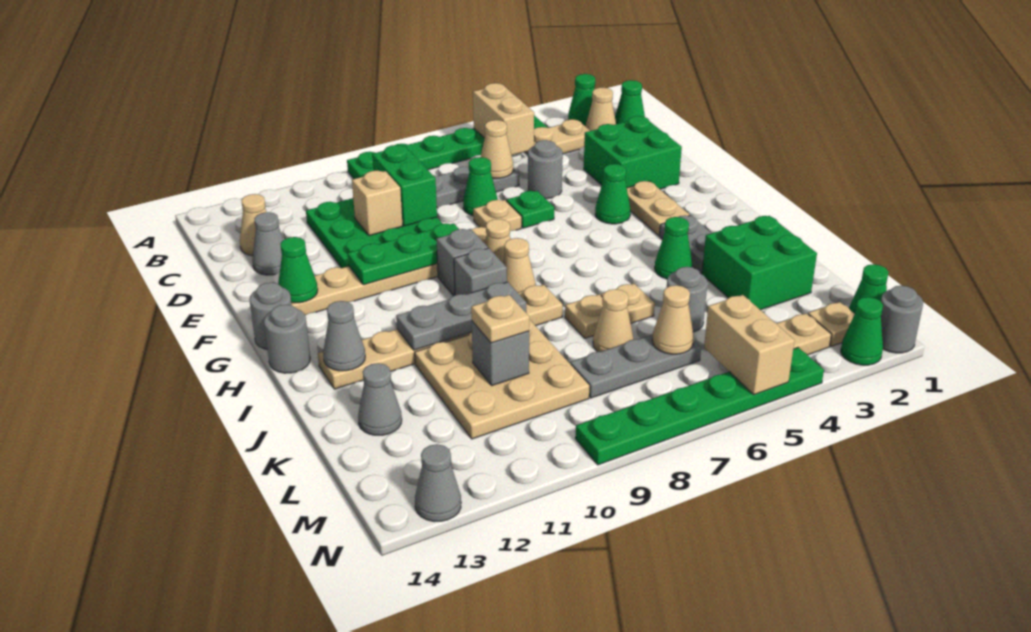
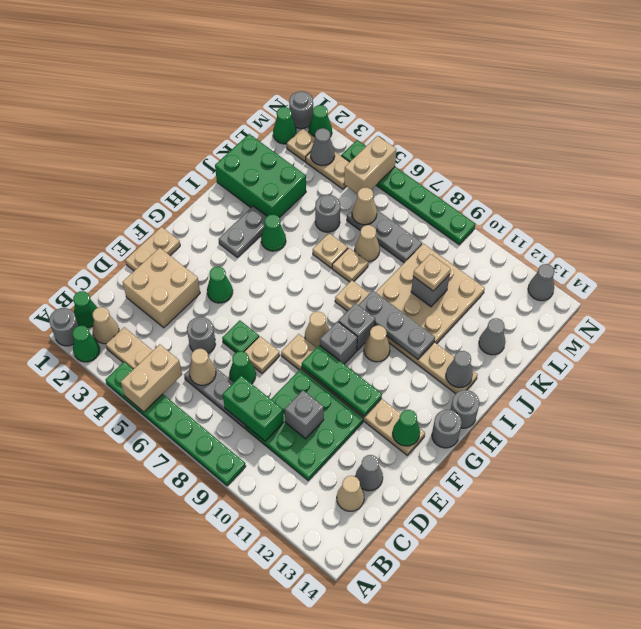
none -> grey round brick A1 level 1
green brick C9:D9 level 2 -> green brick C8:C9 level 2
green brick D2:E3 level 1 -> tan brick D2:E3 level 1
tan brick D10 level 2 -> grey brick D10 level 2
tan plate F3:G3 level 1 -> tan plate E1:F1 level 1
tan cone H8 level 1 -> tan cone H10 level 1
green brick J2:K3 level 1 -> green brick J1:K3 level 1
none -> grey cone M3 level 2

